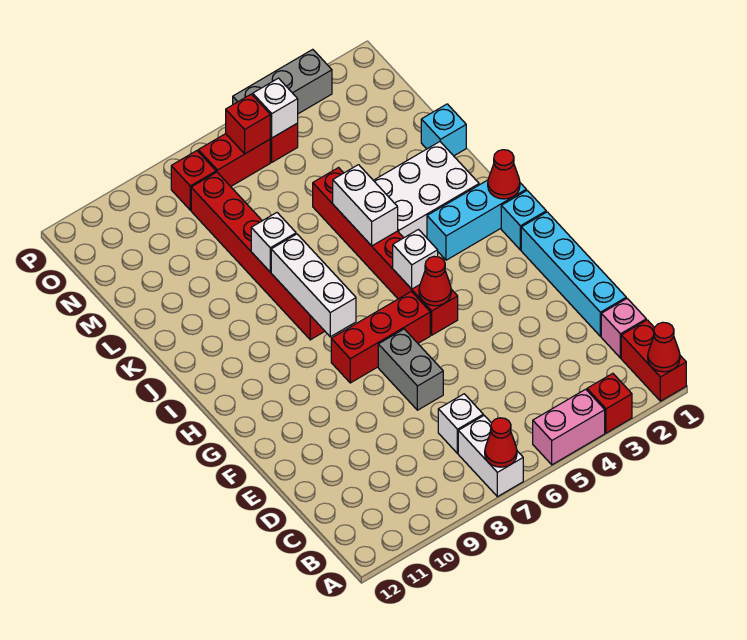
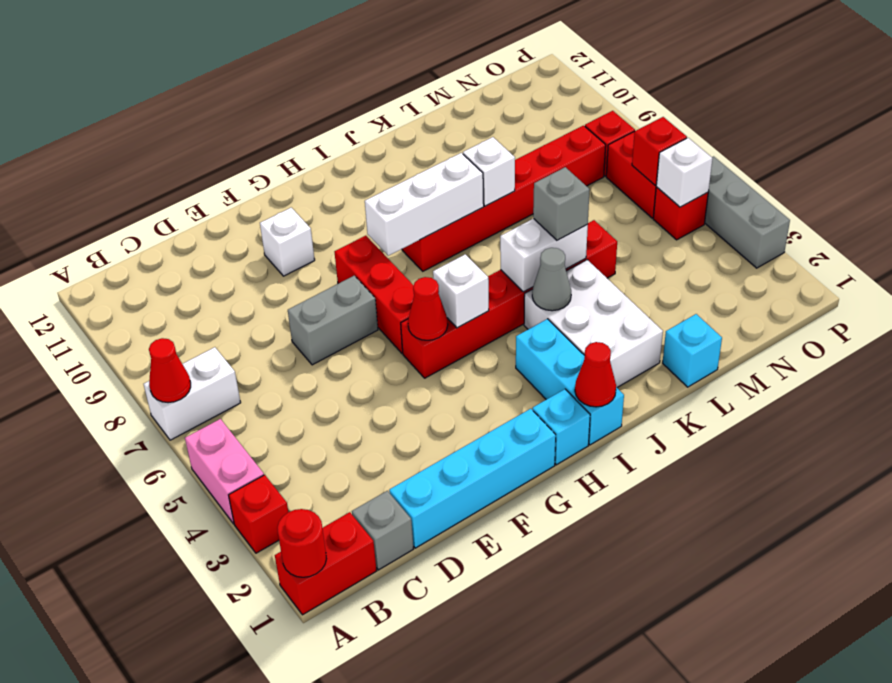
red cone A1 level 2 -> red round brick A1 level 2
pink brick C1 level 1 -> grey brick C1 level 1
white brick C7 level 1 -> white brick F10 level 1
none -> grey cone J4 level 2
none -> grey brick K5 level 3

